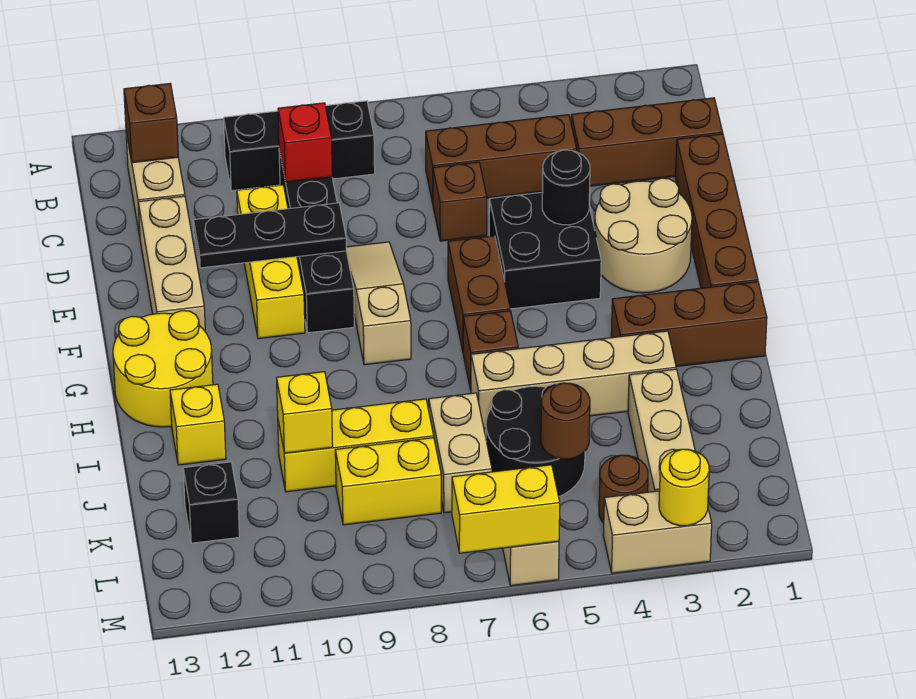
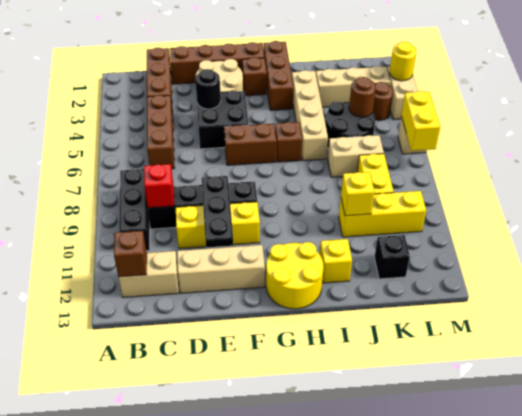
brown brick D6 level 1 -> brown brick G2 level 1
tan slope E8:G8 level 1 top G -> none
yellow brick J8:J10 level 1 -> yellow brick J10:L10 level 1

